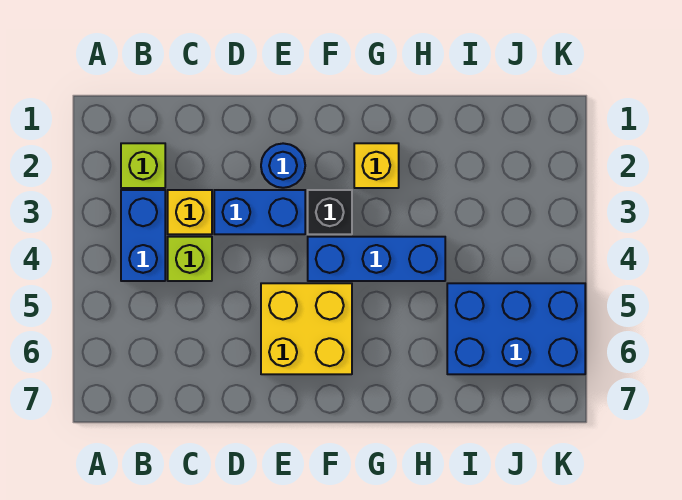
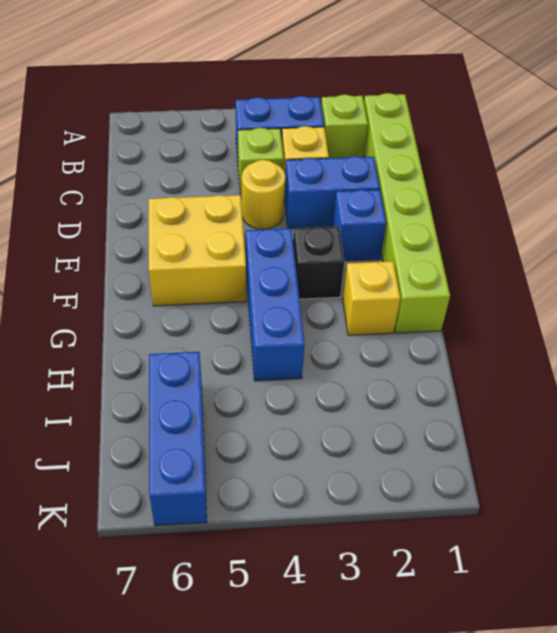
none -> lime brick B1:G1 level 1
blue brick D3:E3 level 1 -> blue brick D2:D3 level 1
none -> yellow round brick D4 level 1
blue round brick E2 level 1 -> blue brick E2 level 1
blue brick I5:K6 level 1 -> blue brick I6:K6 level 1

